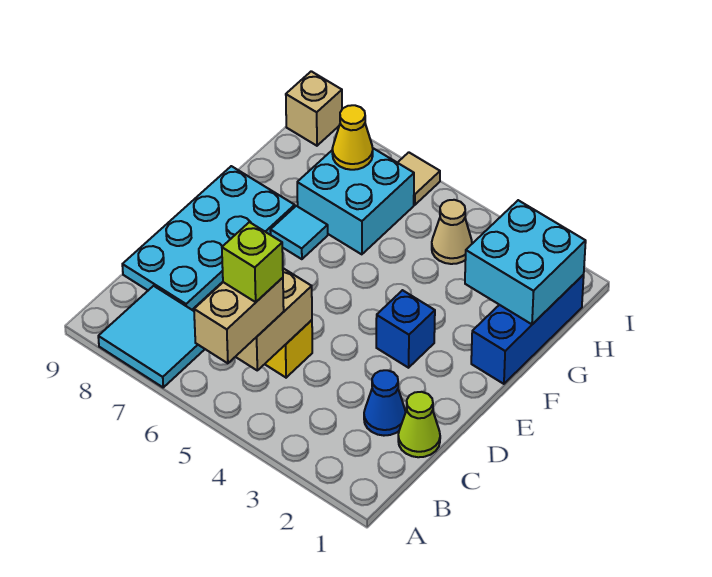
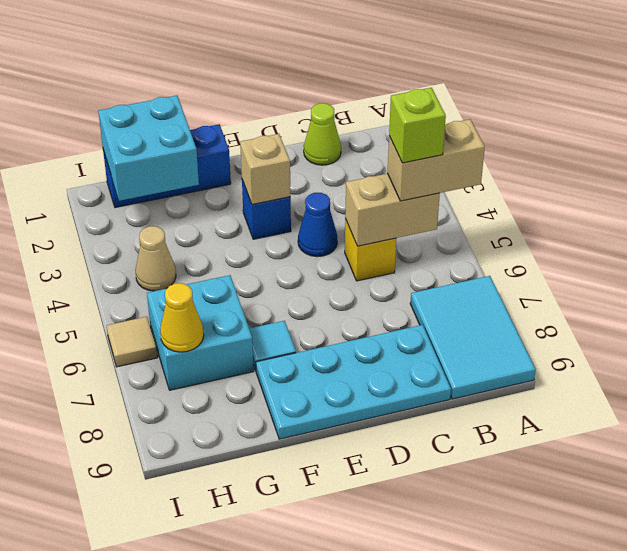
cyan tile A7:B8 level 1 -> cyan tile A7:B9 level 1
blue cone C2 level 1 -> blue cone D4 level 1
tan brick I9 level 1 -> tan brick E3 level 2

